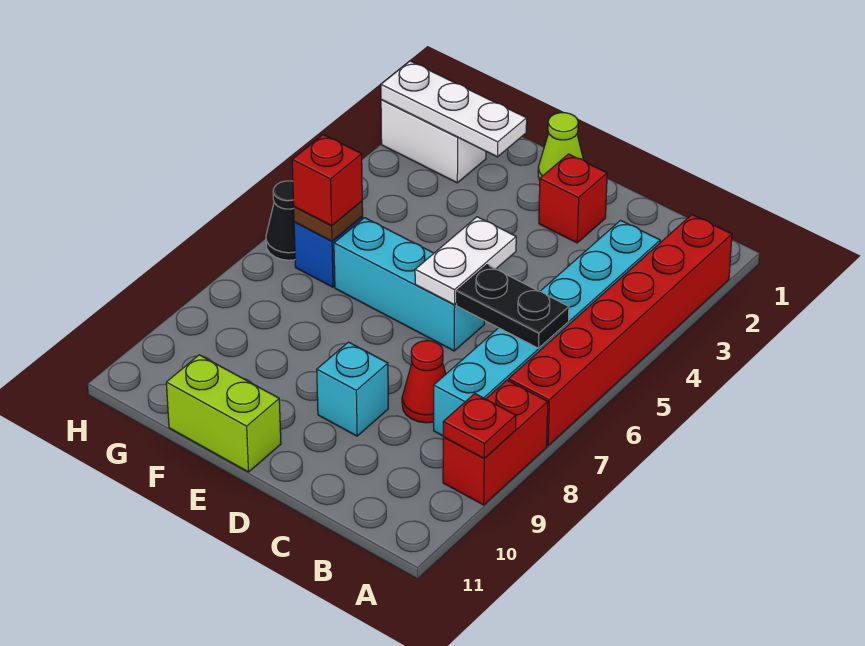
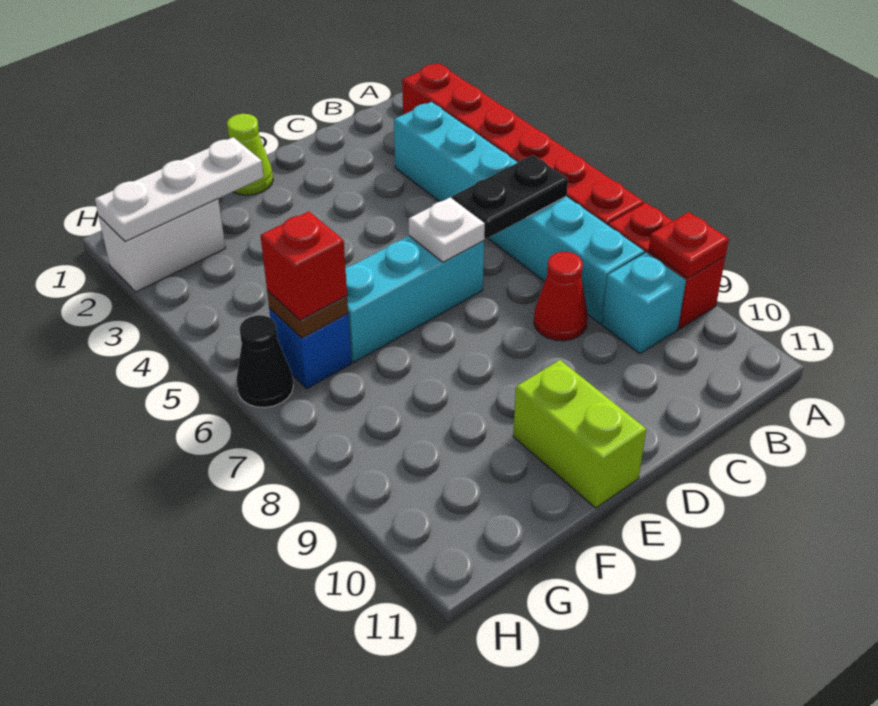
red brick D2 level 1 -> none
white plate D5:D6 level 2 -> white plate D6 level 2
cyan brick D9 level 1 -> cyan brick B9 level 1
lime brick E11:F11 level 1 -> lime brick E10:E11 level 1

